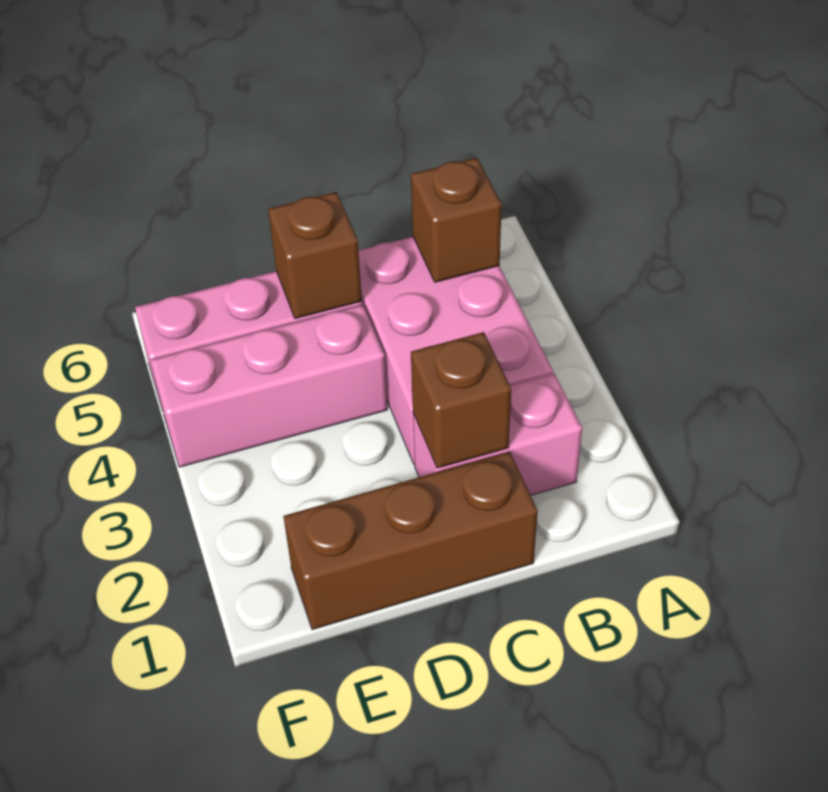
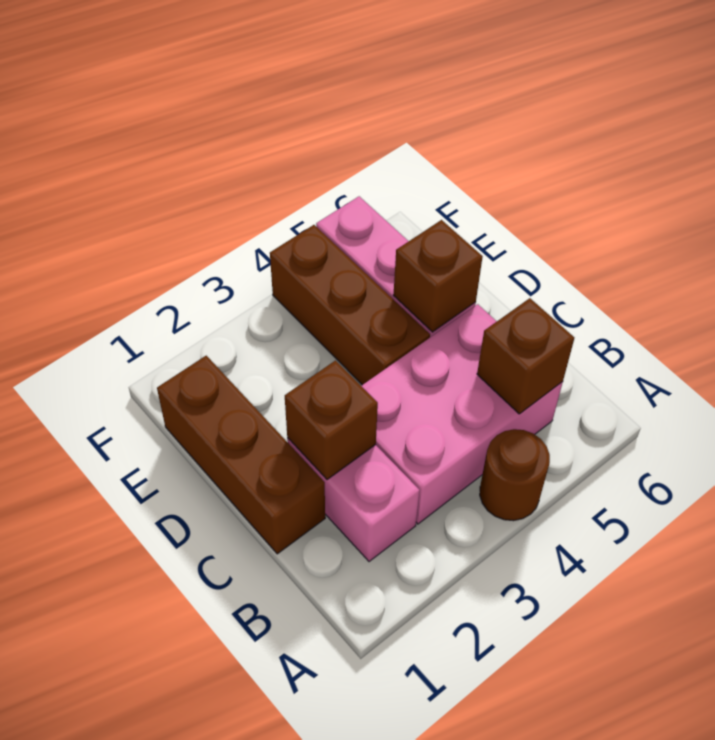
none -> brown round brick A4 level 1
pink brick D4:F4 level 1 -> brown brick D4:F4 level 1

